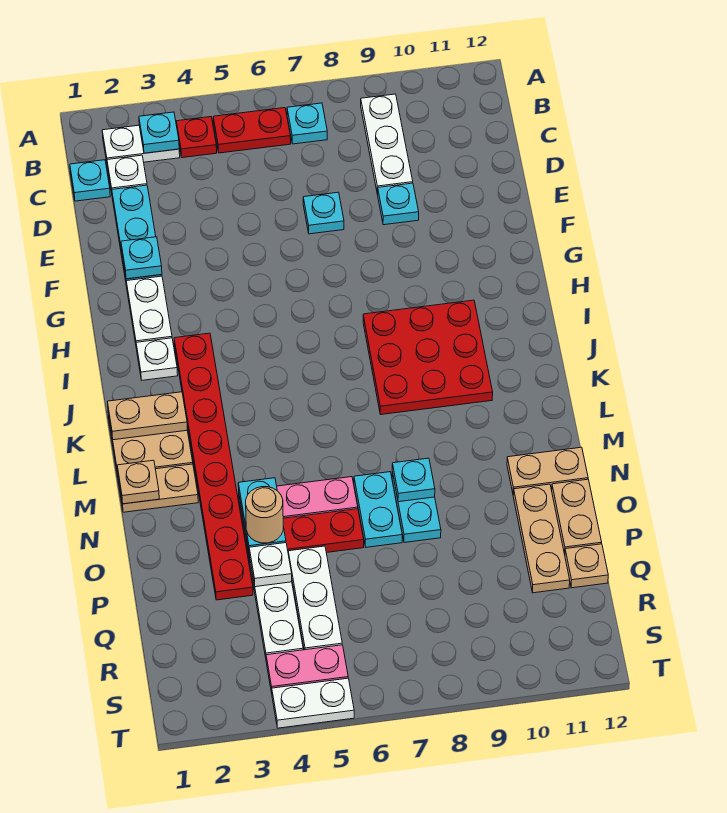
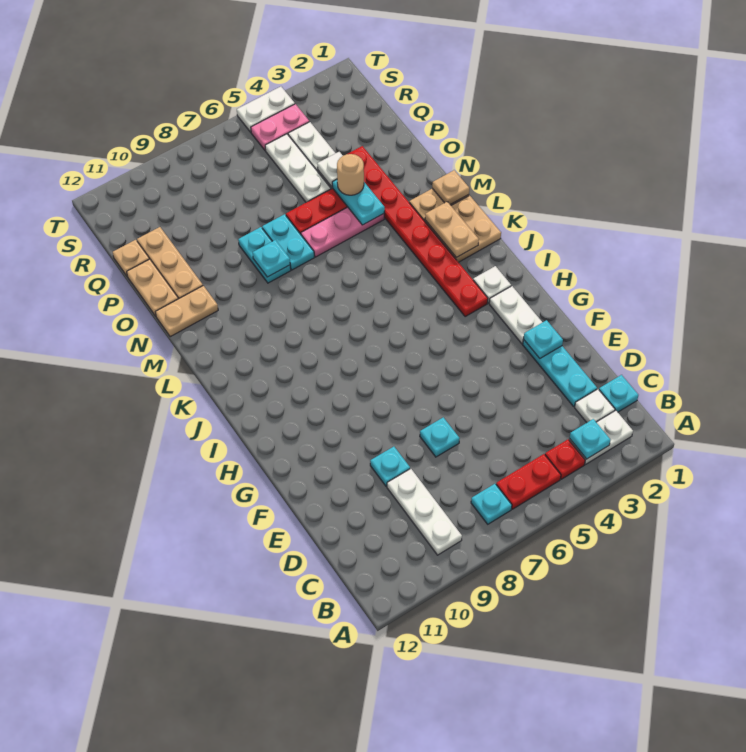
red plate I8:K10 level 1 -> none
tan plate K1:K2 level 2 -> tan plate K2:L2 level 2

